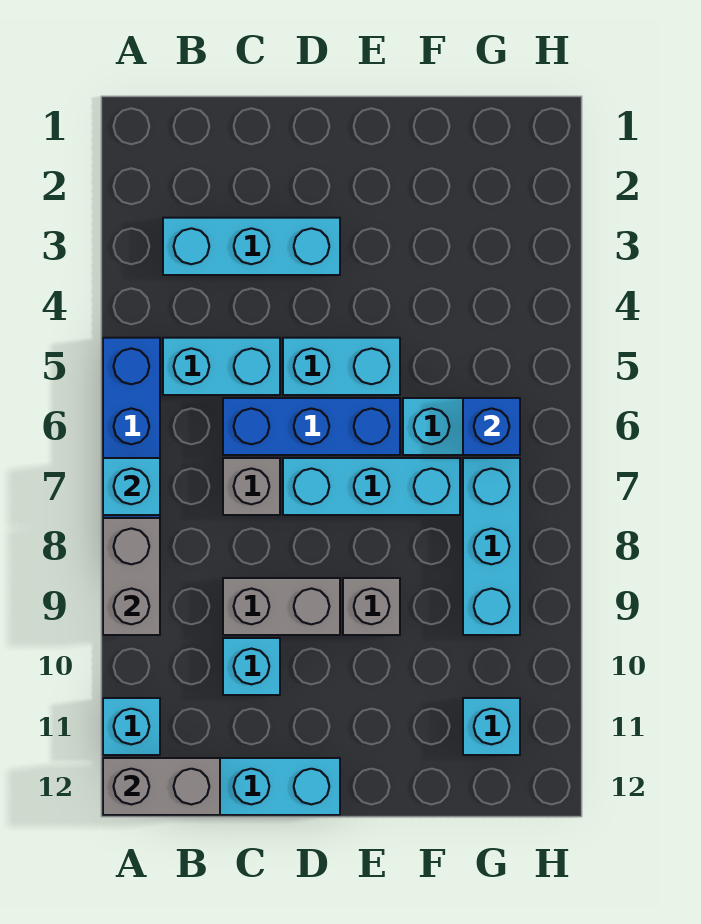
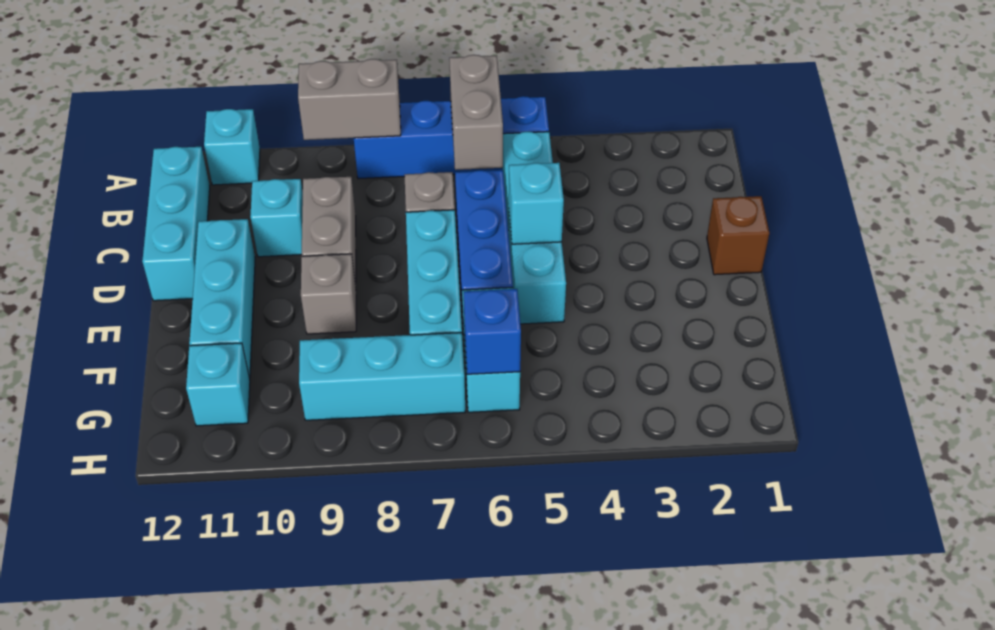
cyan brick A7 level 2 -> cyan brick D5 level 2
grey brick A12:B12 level 2 -> grey brick A6:B6 level 2
cyan brick B3:D3 level 1 -> cyan brick D11:F11 level 1
none -> brown brick D1 level 1

